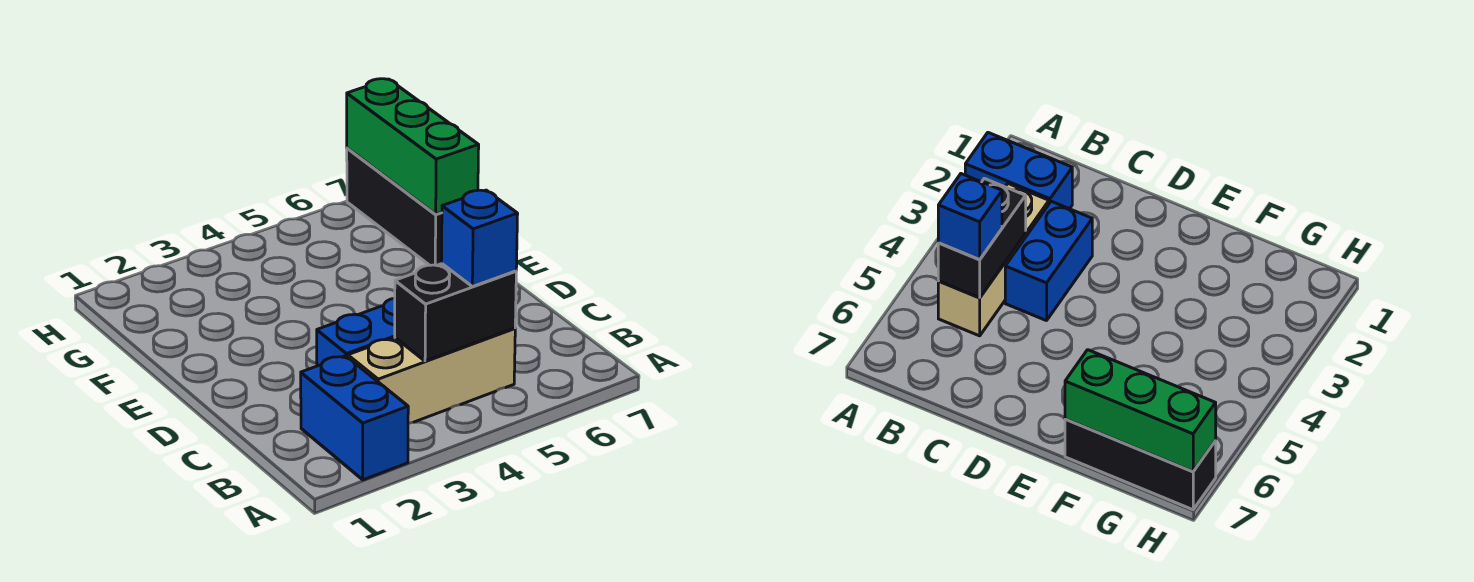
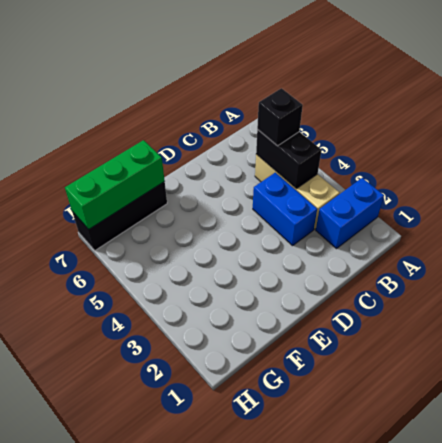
blue brick B5 level 3 -> black brick B5 level 3

